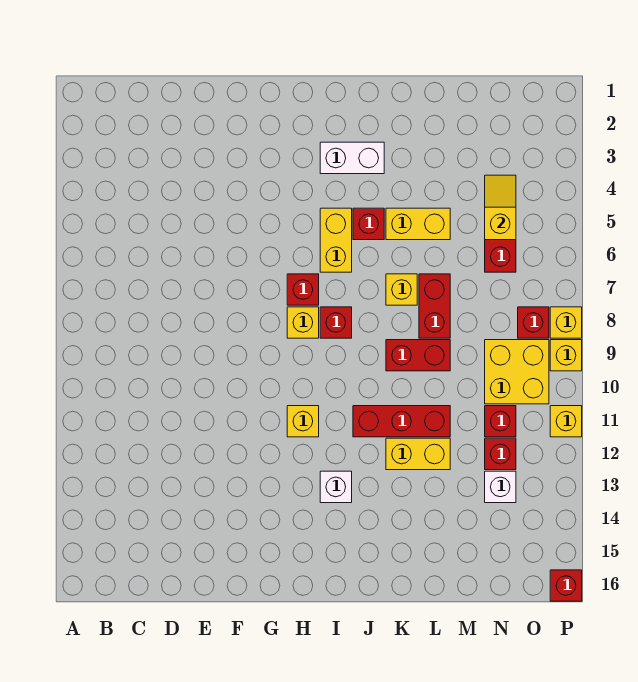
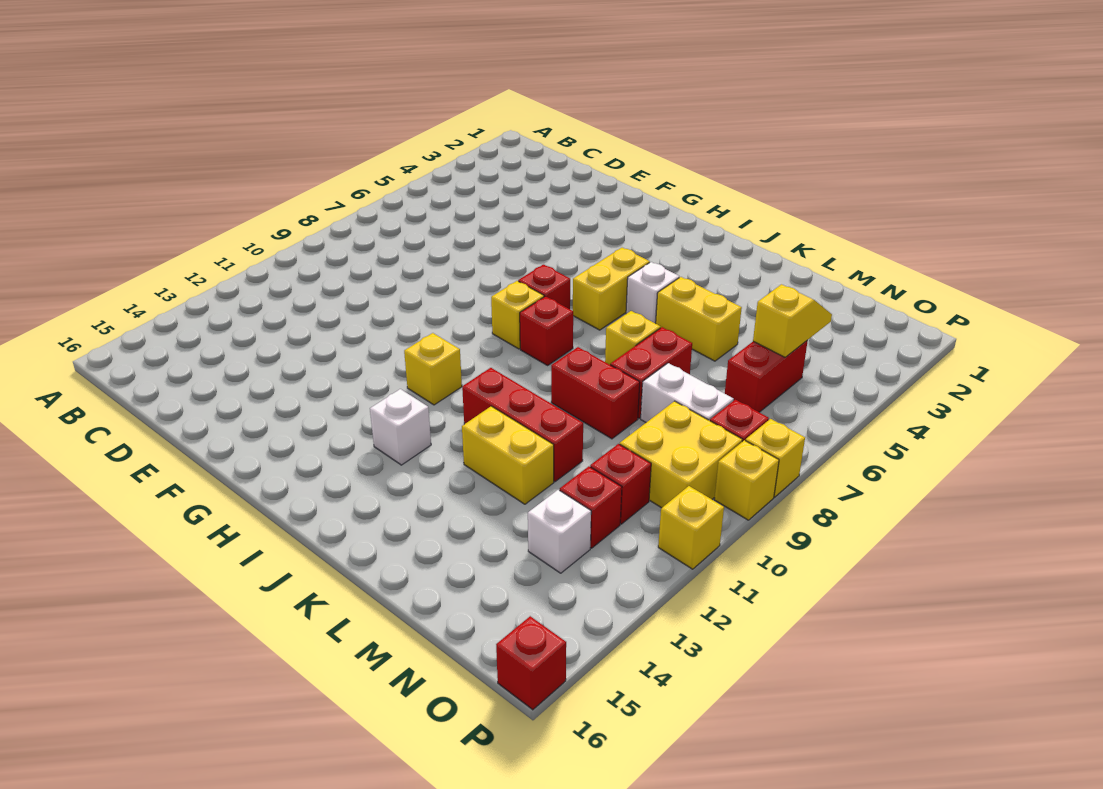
white brick I3:J3 level 1 -> white brick M8:N8 level 1
red brick J5 level 1 -> white brick J5 level 1

